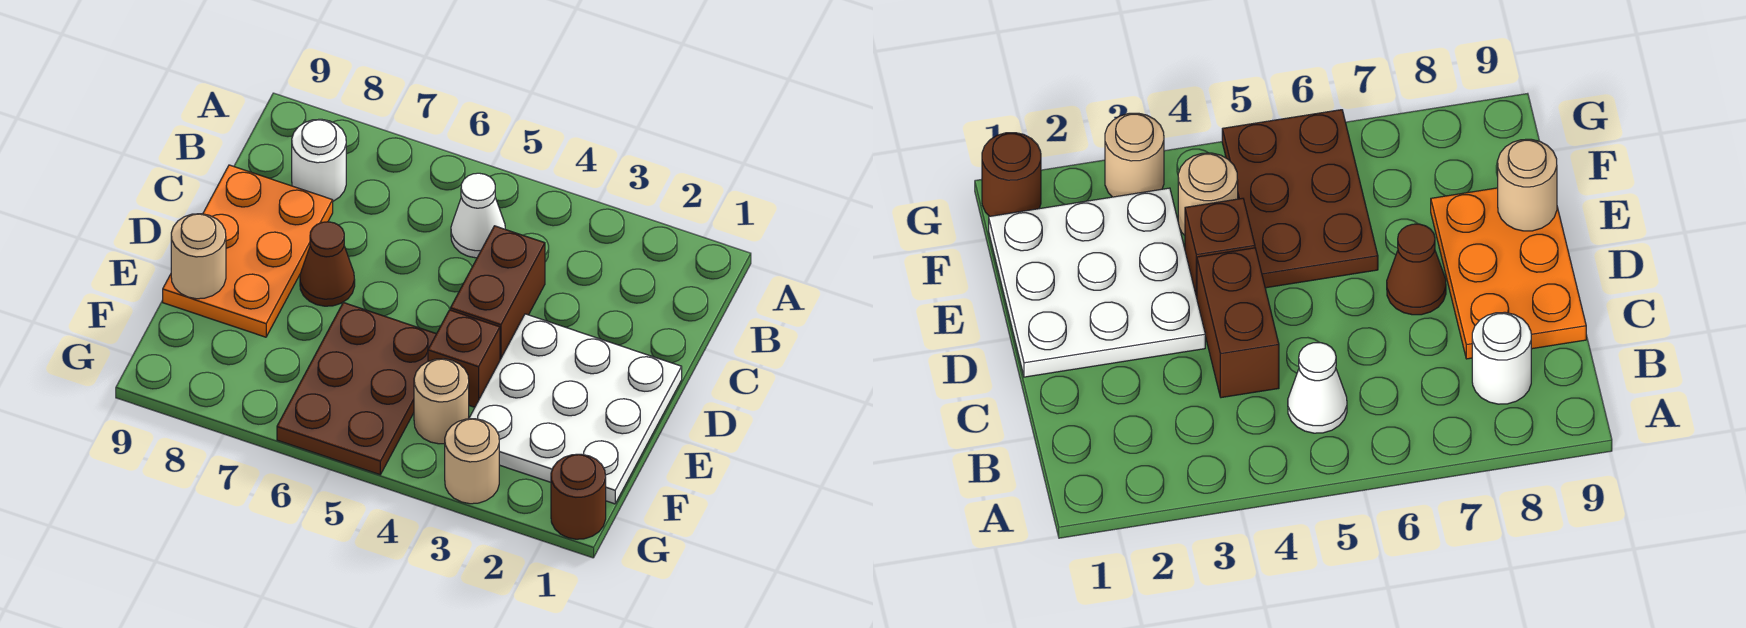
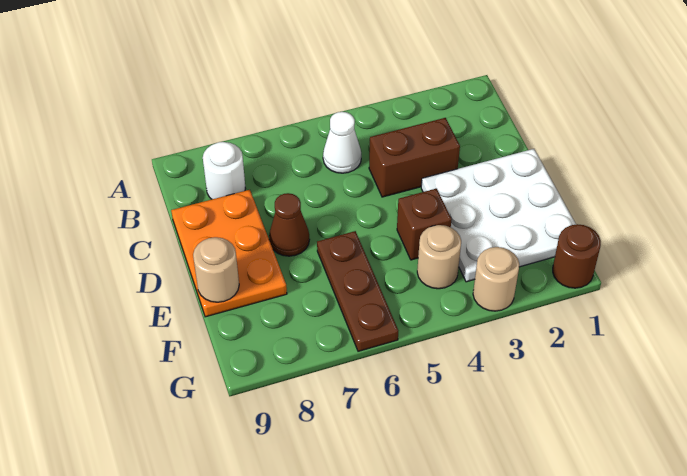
brown brick C4:D4 level 1 -> brown brick C3:C4 level 1
brown plate E5:G6 level 1 -> brown plate E6:G6 level 1

